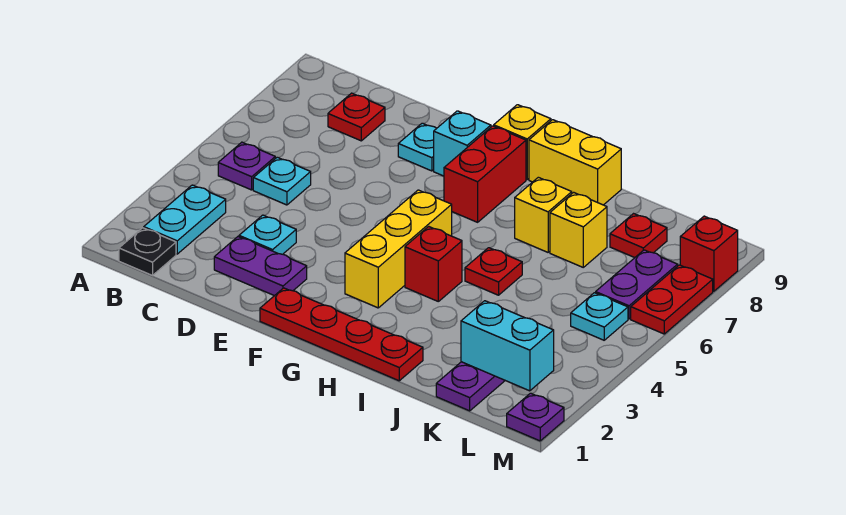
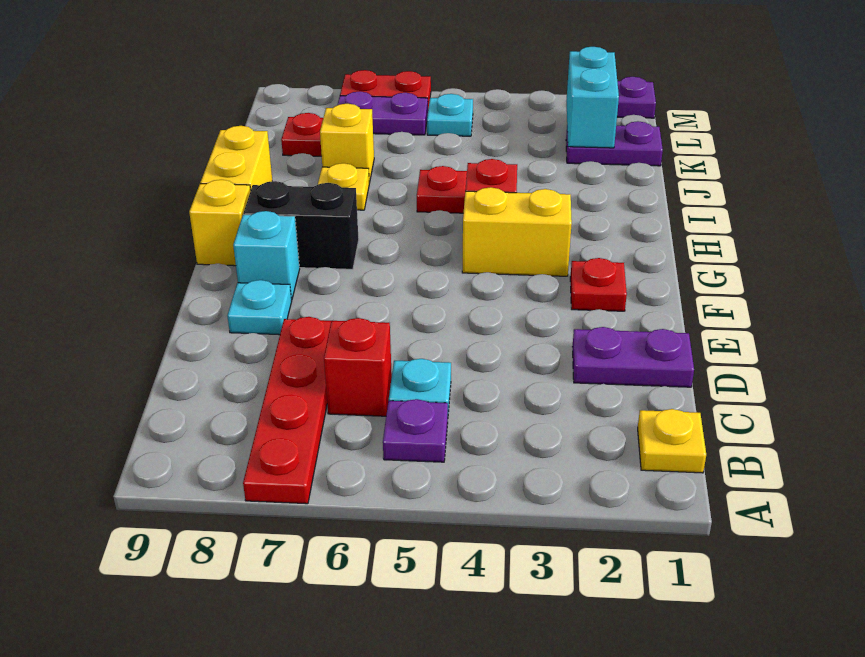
black plate B1 level 1 -> yellow plate B1 level 1
cyan plate B2:B3 level 1 -> none
red plate C8 level 1 -> red plate F2 level 1
purple plate D2:E2 level 1 -> purple plate D1:D2 level 1
cyan plate D3 level 1 -> none
red plate F1:I1 level 1 -> red plate A7:D7 level 1
yellow brick G3:G5 level 1 -> yellow brick G3:G4 level 1
red brick G7:G8 level 1 -> black brick G7:G8 level 1
yellow brick I7 level 1 -> yellow plate I7 level 1
red brick M8 level 1 -> red brick C6 level 1

